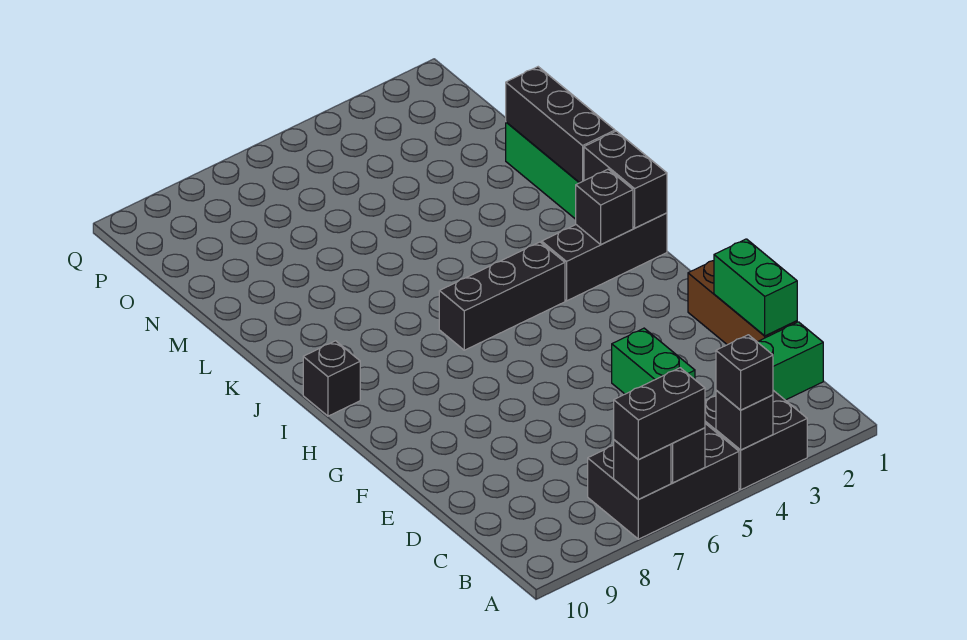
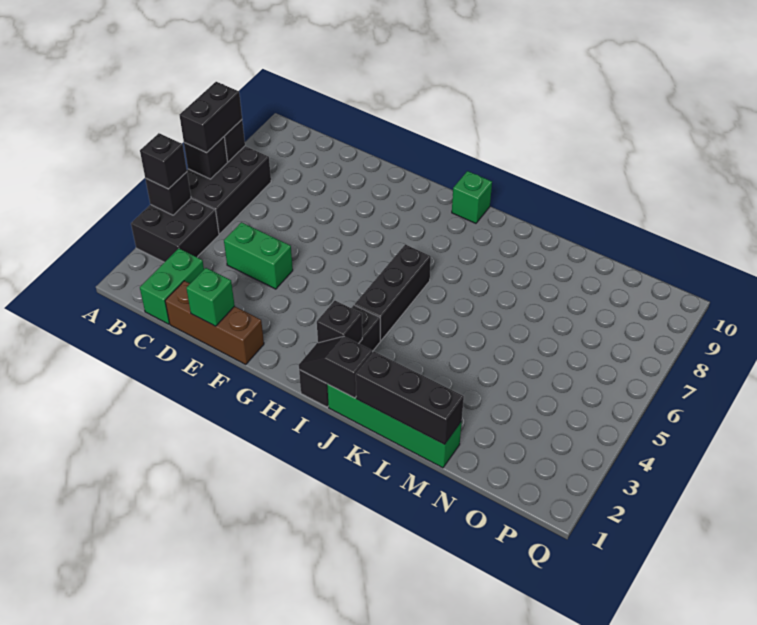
green brick D1:E1 level 2 -> green brick E1 level 2
black brick I1:J1 level 2 -> black slope I1:J1 level 2 top J
black brick I10 level 1 -> green brick I10 level 1

